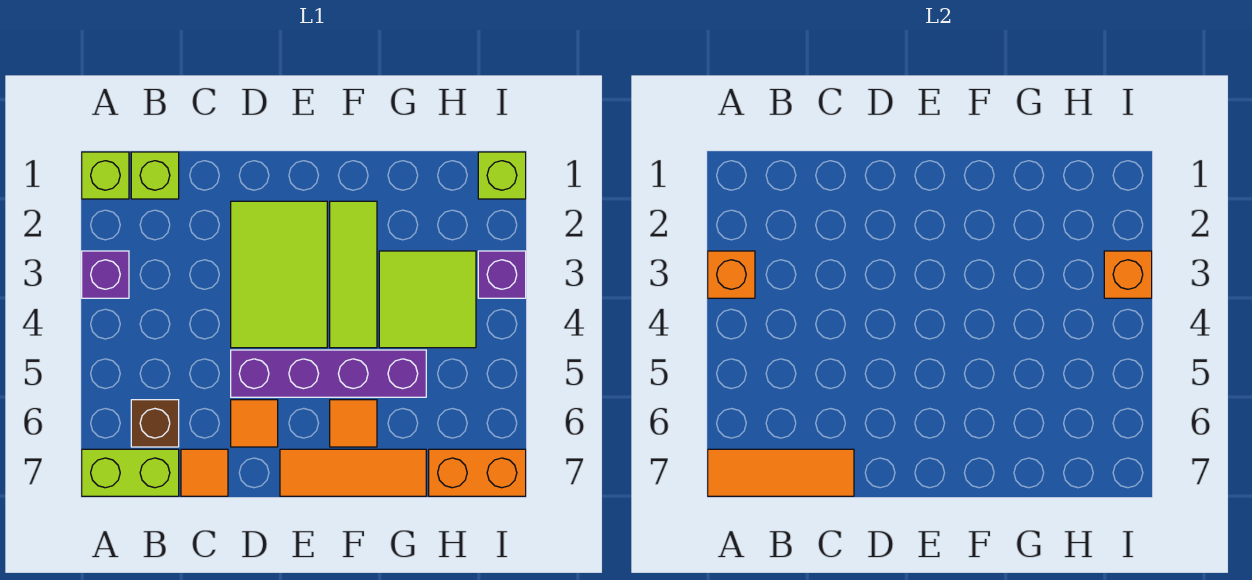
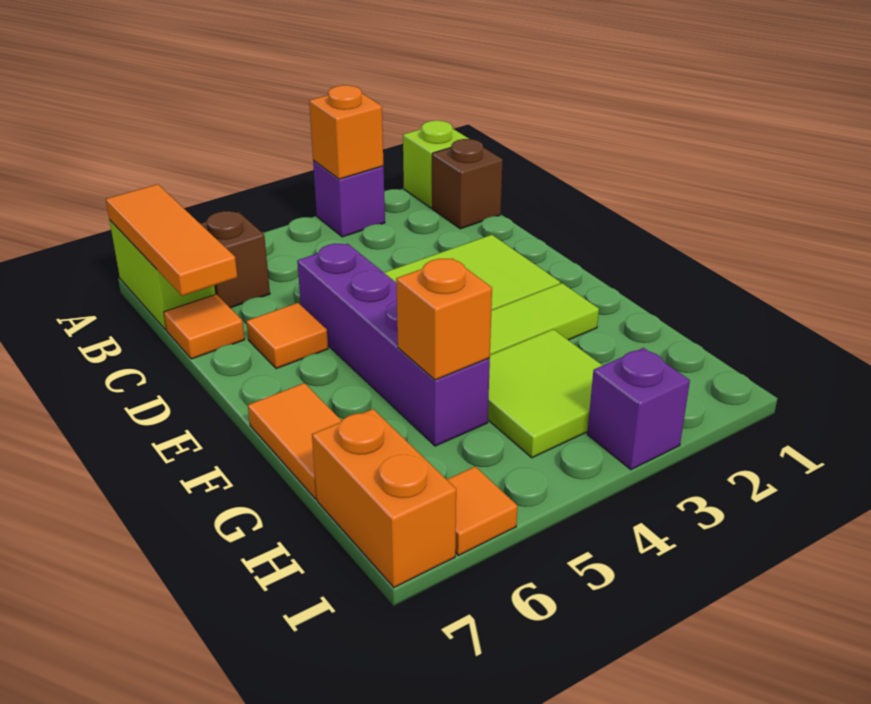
lime brick B1 level 1 -> brown brick B1 level 1
orange tile E7:G7 level 1 -> orange tile F7:G7 level 1
orange tile F6 level 1 -> orange tile I6 level 1
lime brick I1 level 1 -> none
orange brick I3 level 2 -> orange brick G5 level 2

